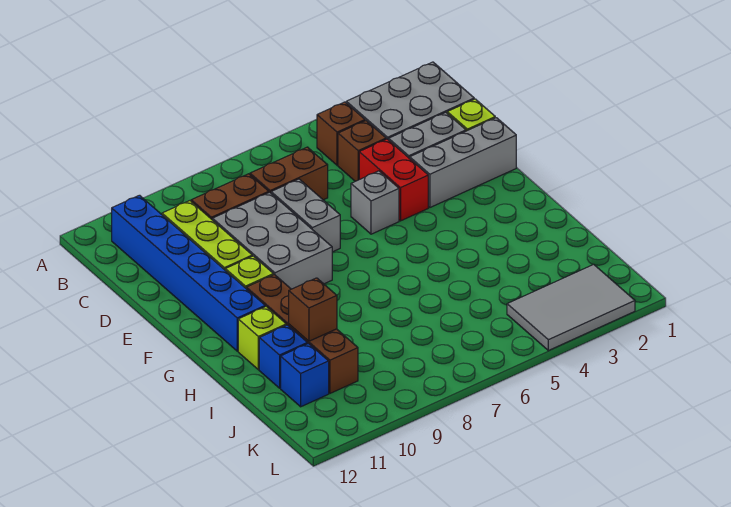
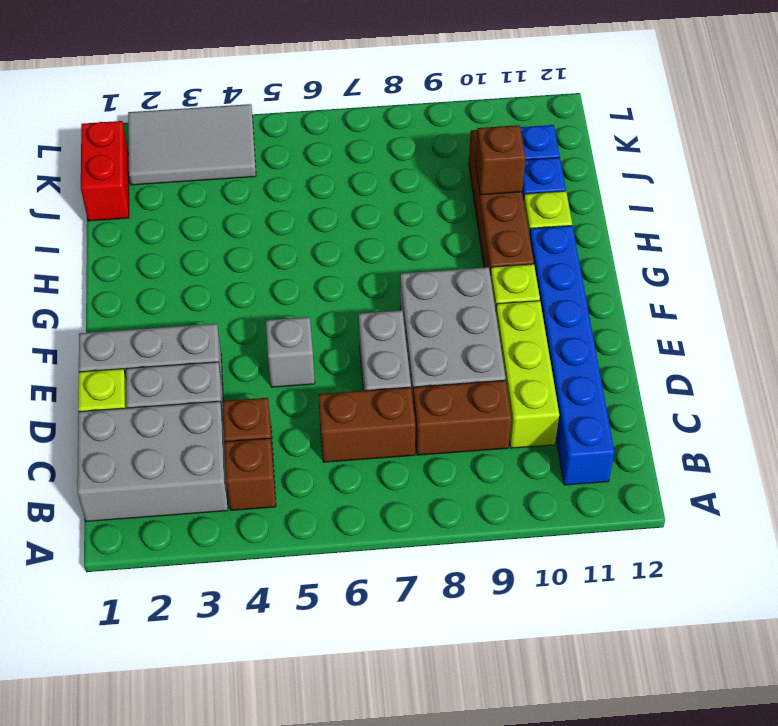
red brick D4:E4 level 1 -> red brick J1:K1 level 1

